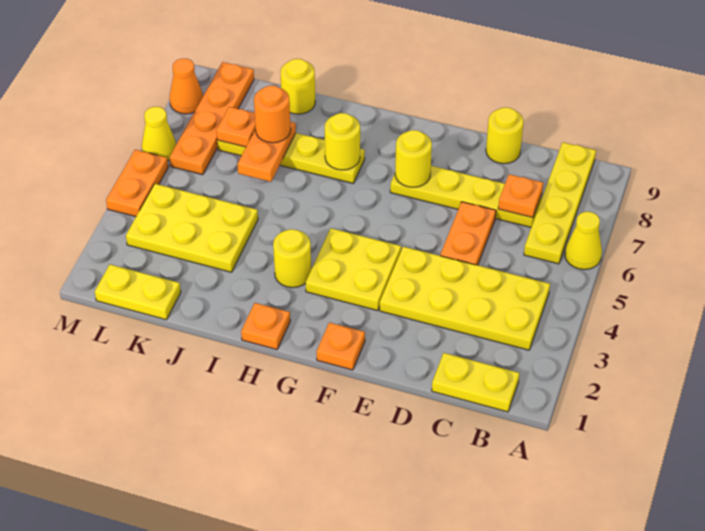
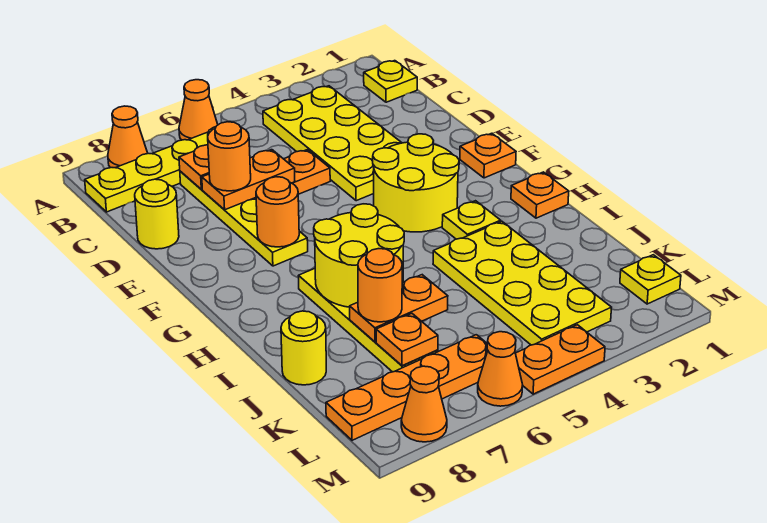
yellow cone A6 level 1 -> orange cone A6 level 1
none -> orange cone A8 level 1
yellow plate B1:C1 level 1 -> yellow plate B1 level 1
none -> orange plate D6:D7 level 2
none -> orange round brick D7 level 3
yellow plate F3:G4 level 1 -> yellow round brick F3:G4 level 1
yellow round brick F7 level 2 -> orange round brick F7 level 2
yellow round brick H3 level 1 -> yellow plate H3 level 1
yellow round brick H7 level 2 -> yellow round brick H6:I7 level 2
yellow plate J3:L4 level 1 -> yellow plate I3:L4 level 1
yellow plate K1:L1 level 1 -> yellow plate L1 level 1
yellow cone M6 level 1 -> orange cone M6 level 1

